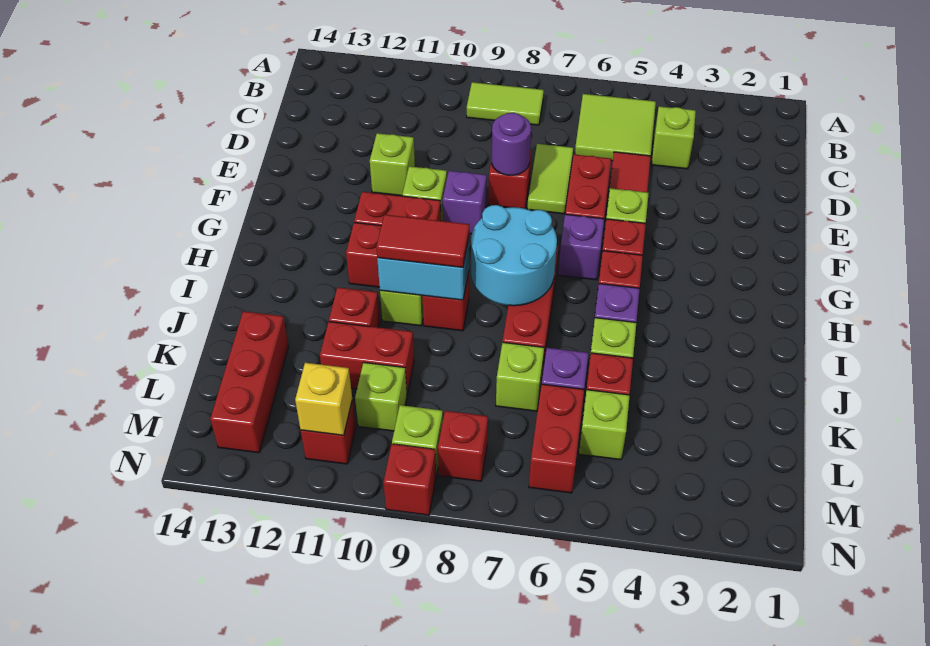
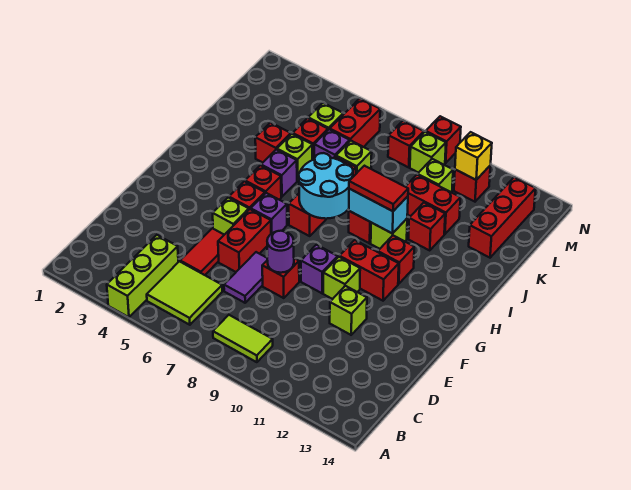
lime brick C4 level 1 -> lime brick A4:C4 level 1
lime tile D7:E7 level 1 -> purple tile D7:E7 level 1
none -> red brick J4 level 1

